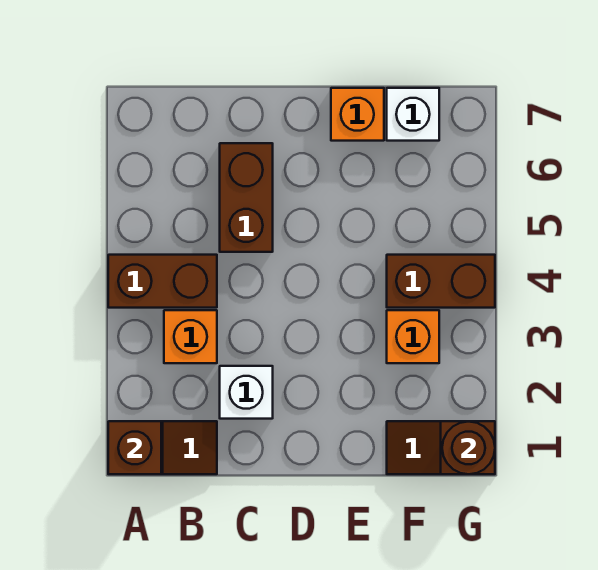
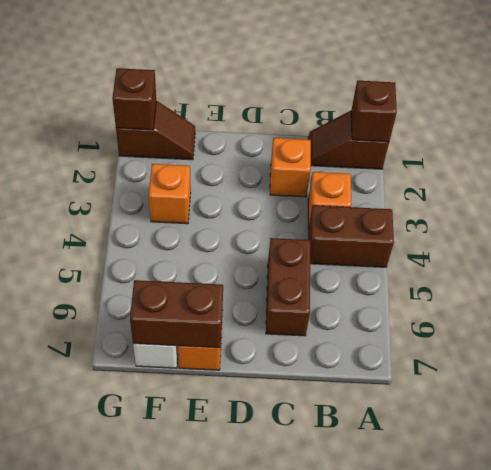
white brick C2 level 1 -> orange brick C2 level 1
brown brick F4:G4 level 1 -> brown brick E7:F7 level 2
brown round brick G1 level 2 -> brown brick G1 level 2

